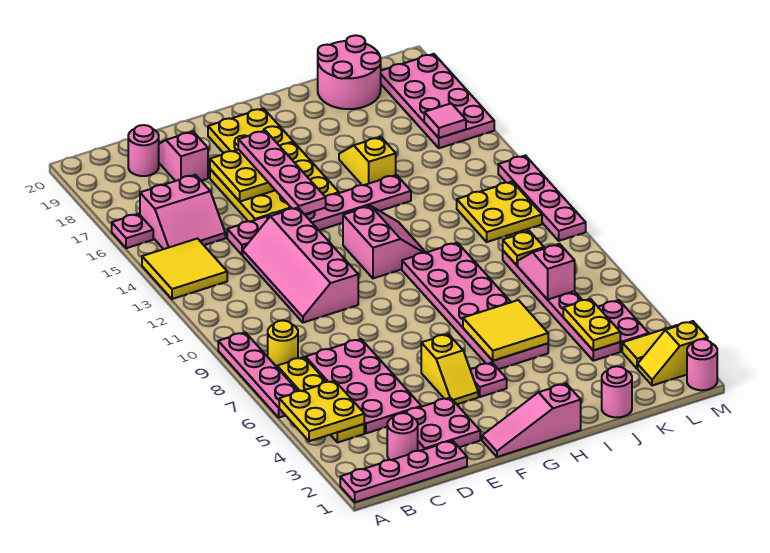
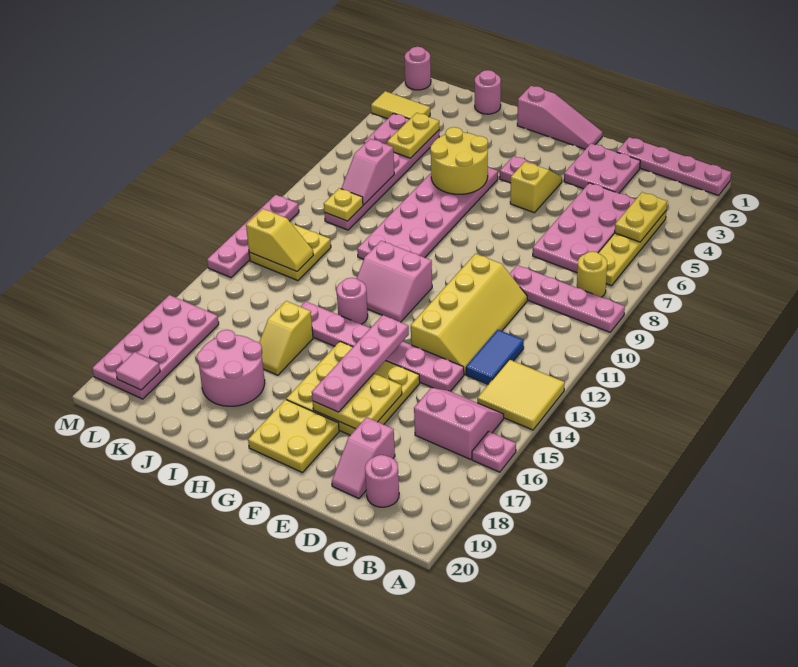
yellow plate A4:B5 level 2 -> yellow plate B4:B5 level 2
pink plate A6:A9 level 1 -> pink plate A9:D9 level 1
pink round brick C2 level 1 -> pink round brick H13 level 1
none -> blue tile C12:C13 level 1
pink slope D10:E13 level 1 top E -> yellow slope D10:E13 level 1 top E
pink slope G11:H12 level 1 top G -> pink slope G11:H12 level 1 top 11
yellow tile H5:I6 level 2 -> yellow round brick H5:I6 level 2
pink round brick J19:K20 level 1 -> pink round brick I17:J18 level 1
yellow slope L2:M2 level 1 top M -> yellow slope K12:L12 level 2 top L
pink tile L16 level 2 -> pink tile L19 level 2

